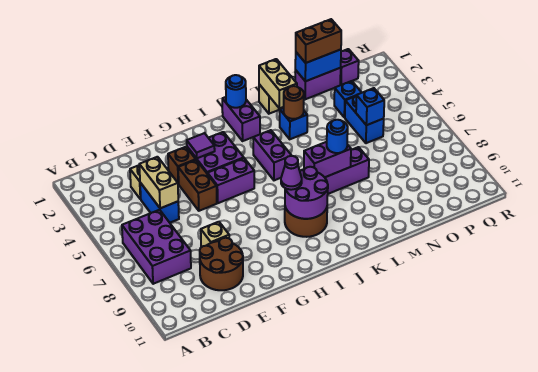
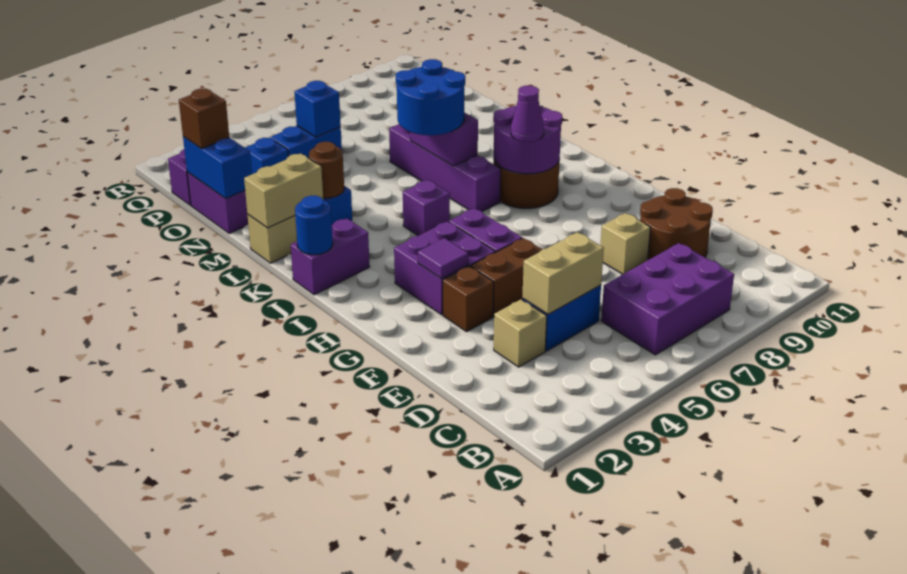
purple brick J4:J5 level 1 -> purple brick J5 level 1
blue round brick L7 level 3 -> blue round brick K6:L7 level 3
brown brick N1:O1 level 3 -> brown brick O1 level 3

